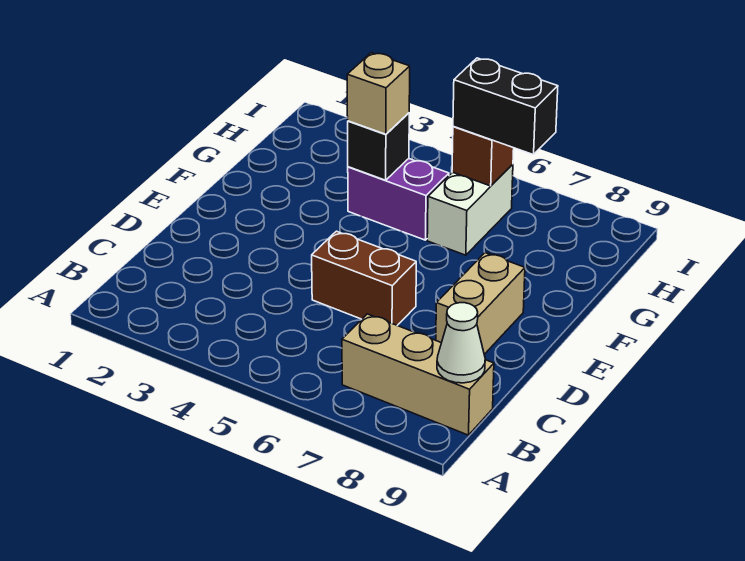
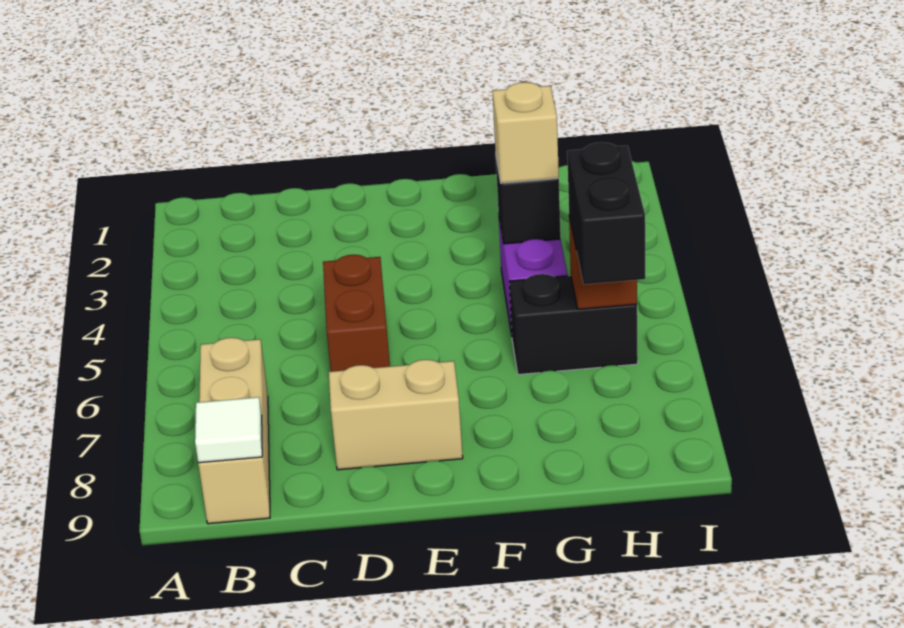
white cone B9 level 2 -> white tile B9 level 2
white brick G6:H6 level 1 -> black brick G6:H6 level 1

